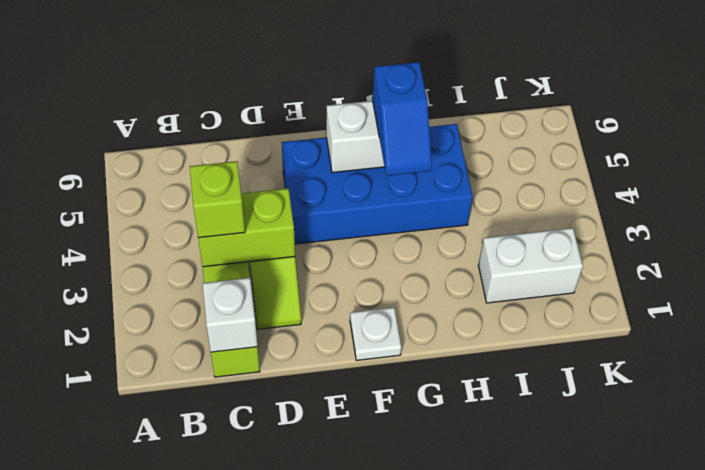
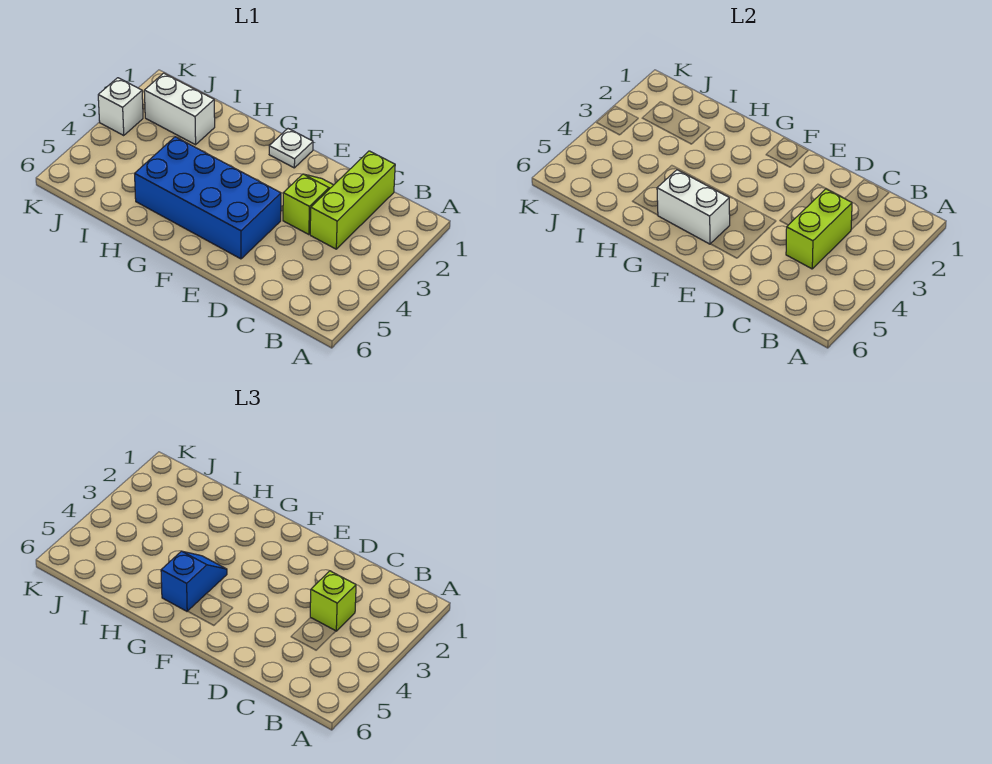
white brick C1 level 2 -> white brick K3 level 1
lime brick C3:D3 level 2 -> lime brick C3:C4 level 2

